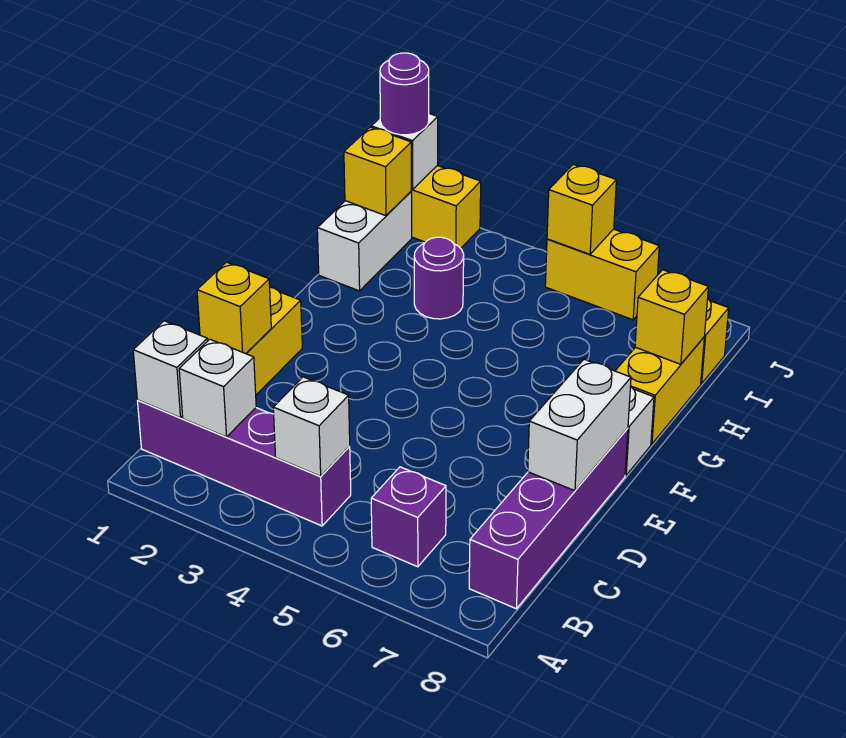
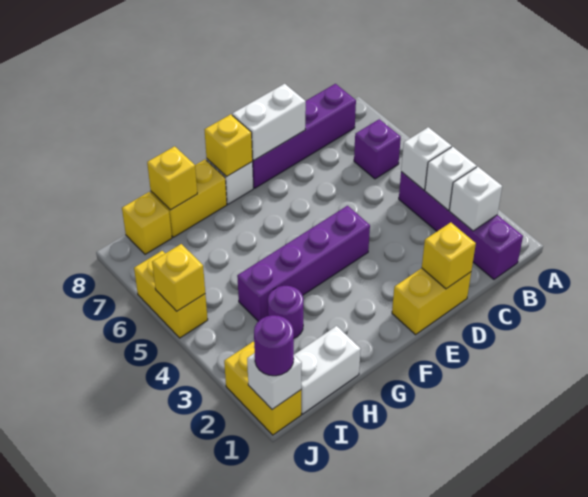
white brick B1 level 2 -> white brick B3 level 2
none -> purple brick E4:H4 level 1
yellow brick I1 level 2 -> yellow brick F8 level 2

